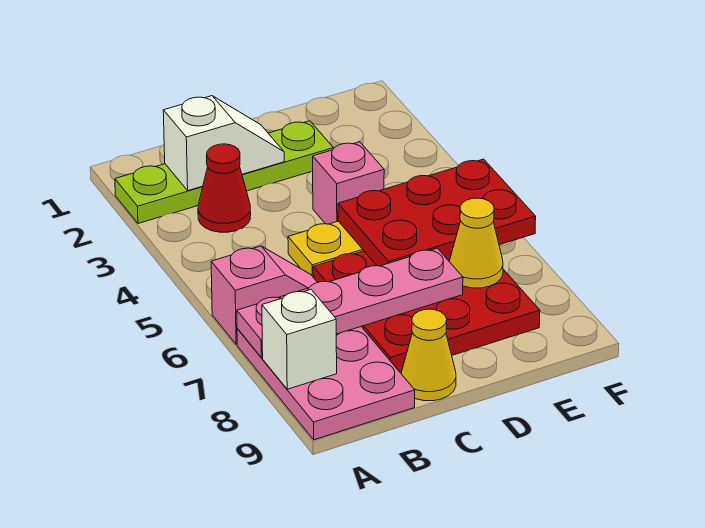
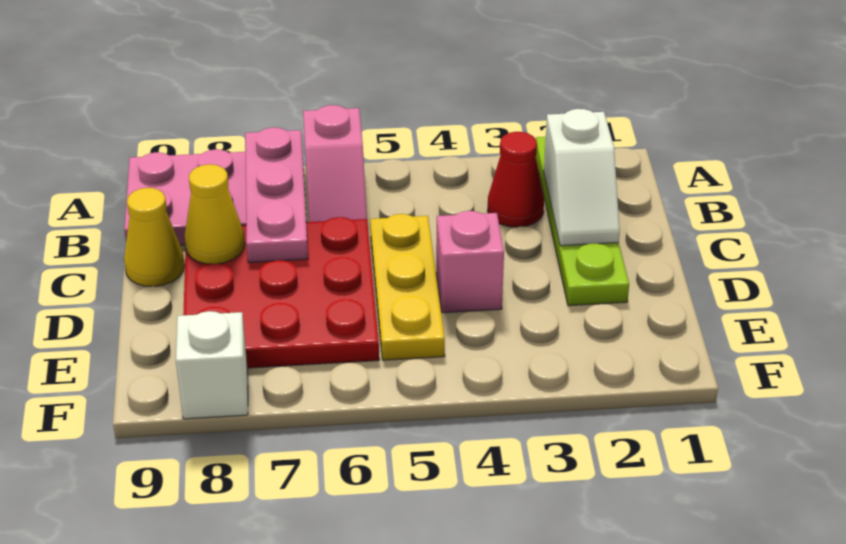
pink plate A7:D7 level 2 -> pink plate A7:C7 level 2
white brick A8 level 2 -> white brick F8 level 1
red plate D5:F6 level 2 -> none
yellow cone E7 level 2 -> yellow cone C8 level 2

